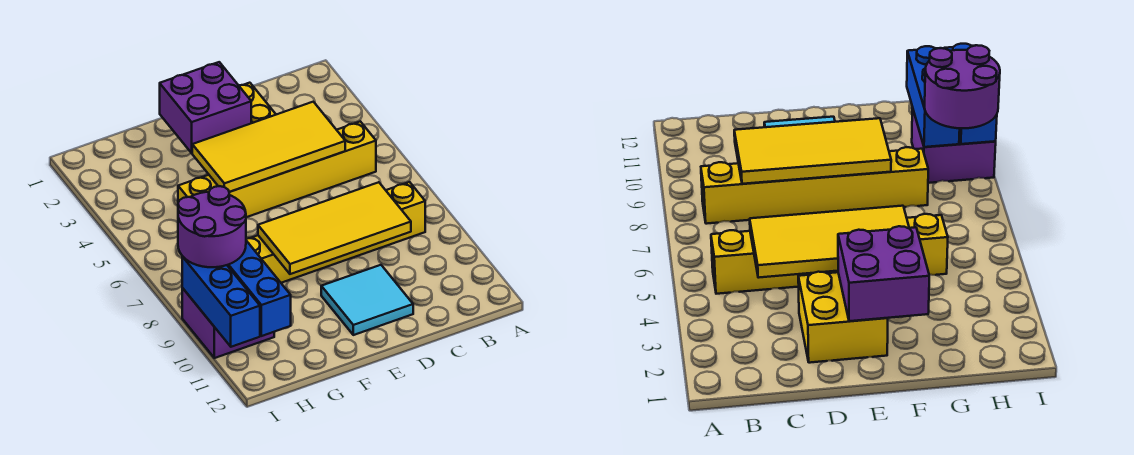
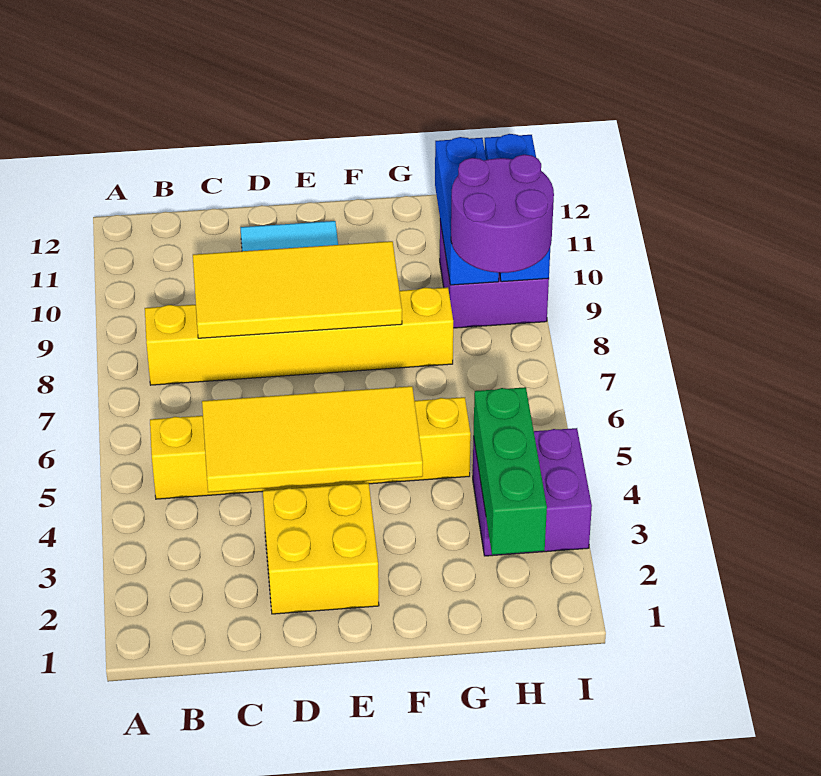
purple brick E2:F3 level 2 -> purple brick H3:I4 level 1
none -> green brick H2:H4 level 2

